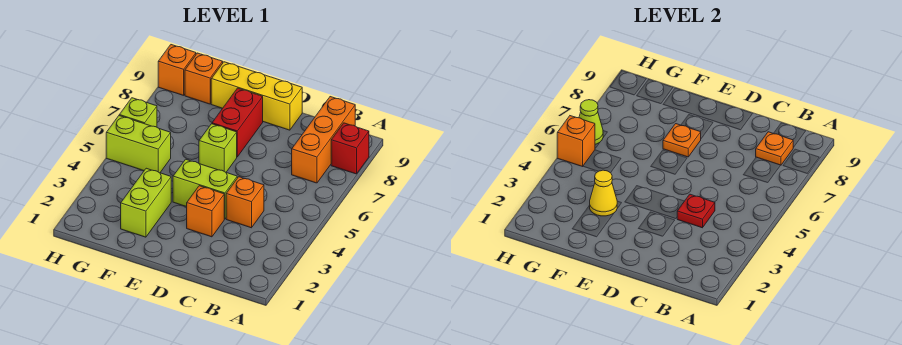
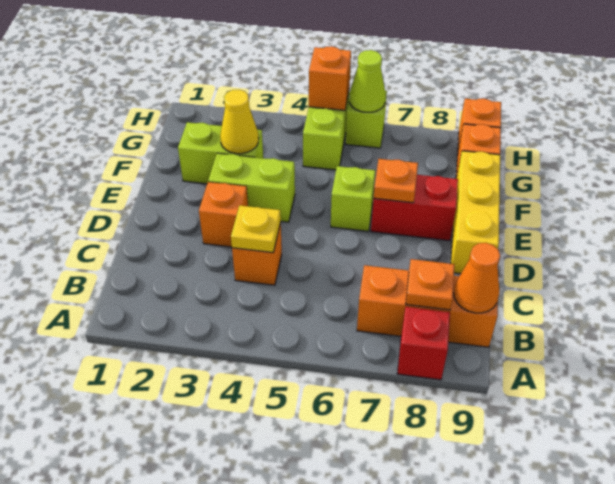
none -> orange cone B9 level 2
red plate C4 level 2 -> yellow plate C4 level 2
lime brick D4:E4 level 1 -> lime brick E3:E4 level 1

